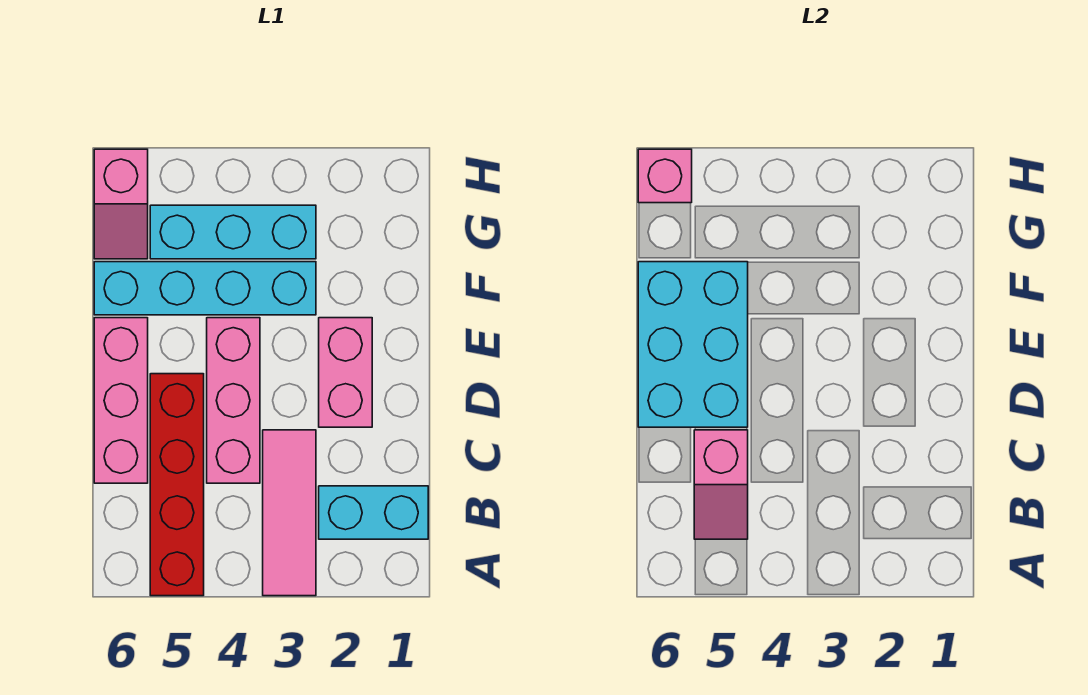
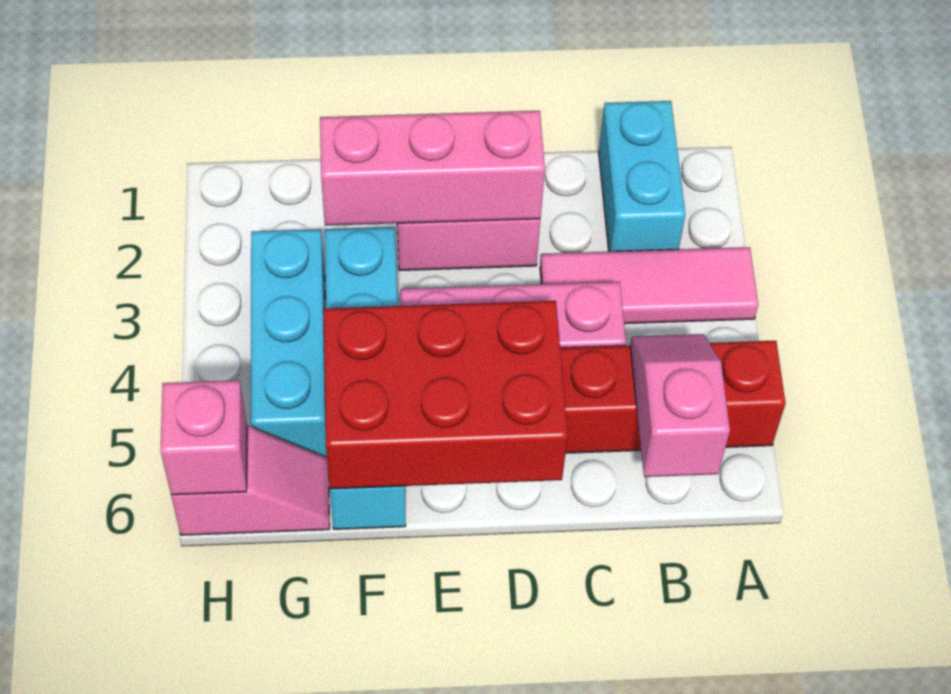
pink slope B5:C5 level 2 top C -> pink slope B5:B6 level 2 top 6
pink brick C6:E6 level 1 -> pink brick D2:F2 level 2
cyan brick D5:F6 level 2 -> red brick D5:F6 level 2

